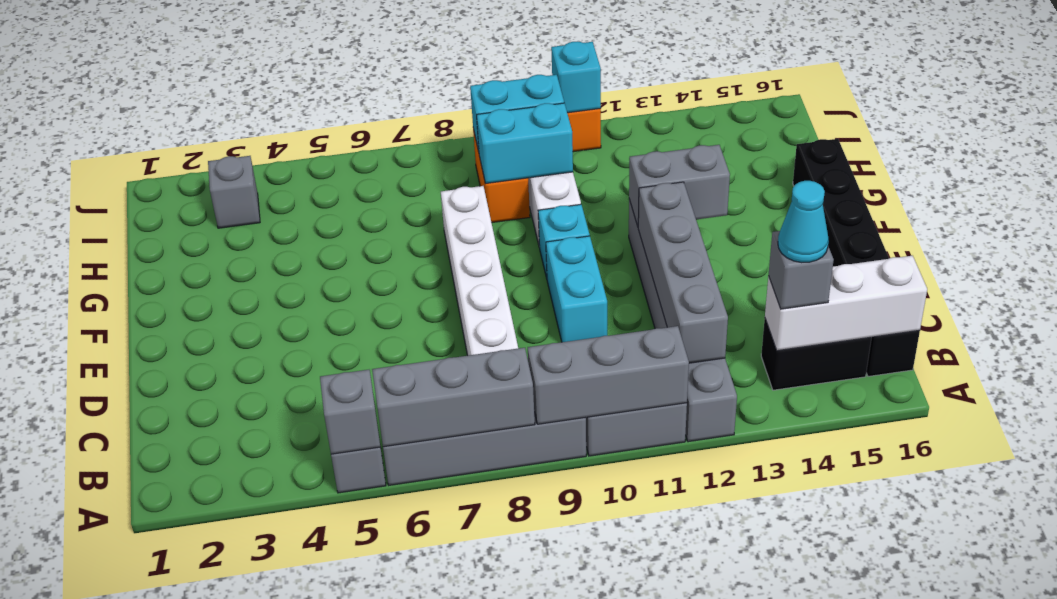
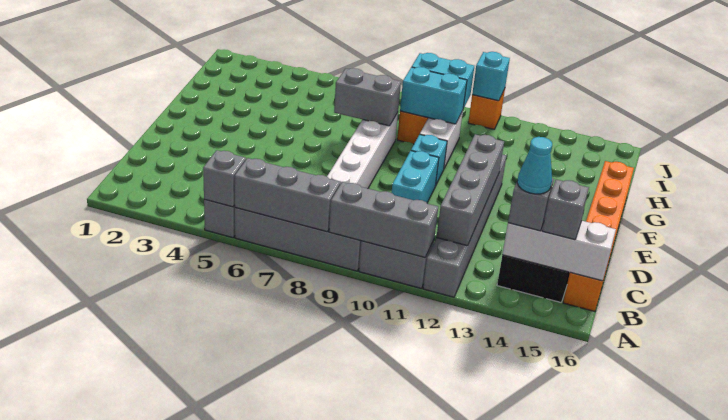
black brick B16:G16 level 1 -> orange brick B16:G16 level 1
grey brick F12:F13 level 2 -> grey brick G7:G8 level 2
grey brick I3 level 1 -> grey brick B15 level 3

